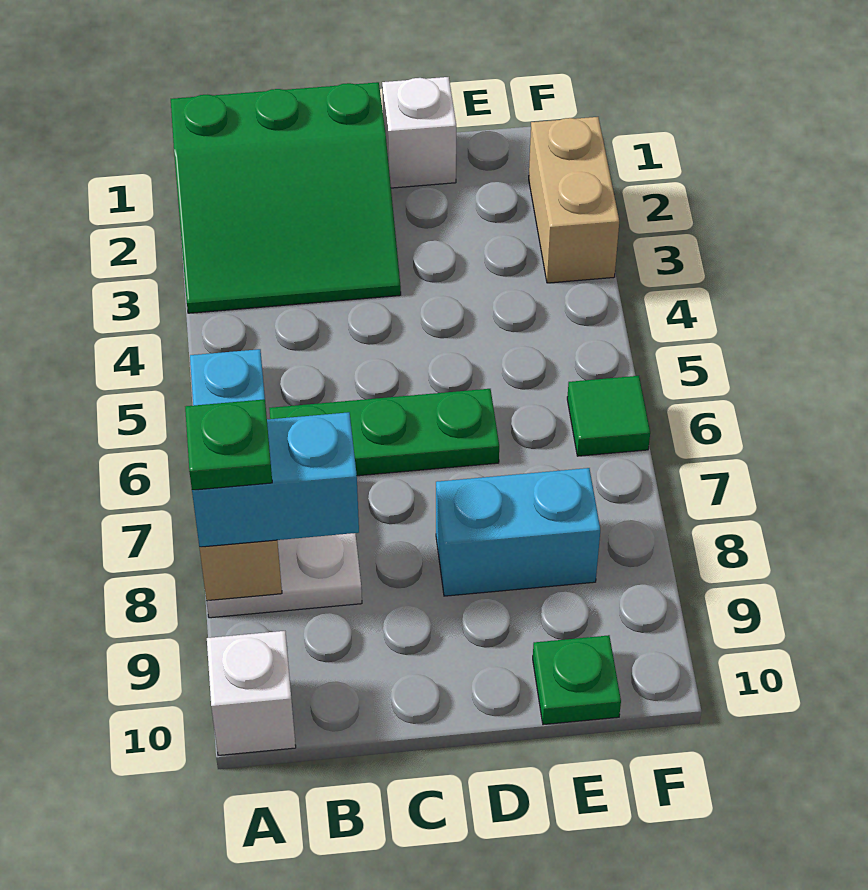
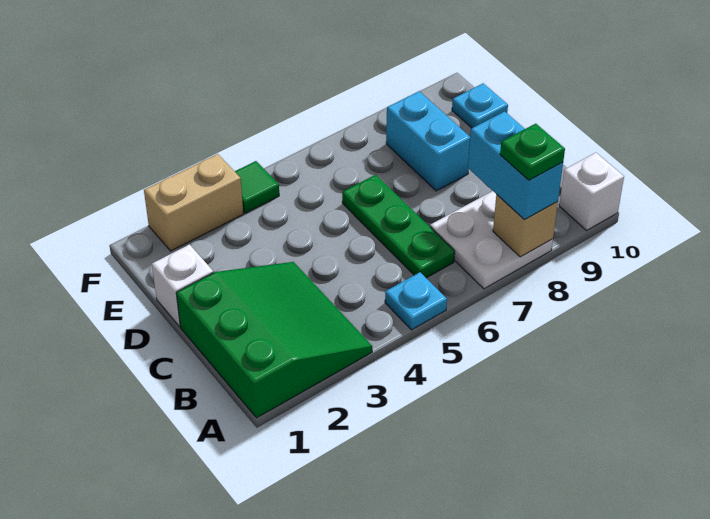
green plate E10 level 1 -> cyan plate E10 level 1
green tile F6 level 1 -> green tile F4 level 1

